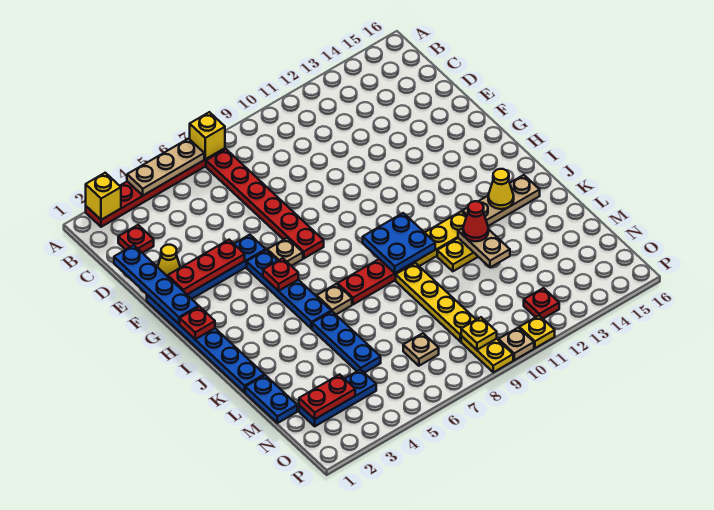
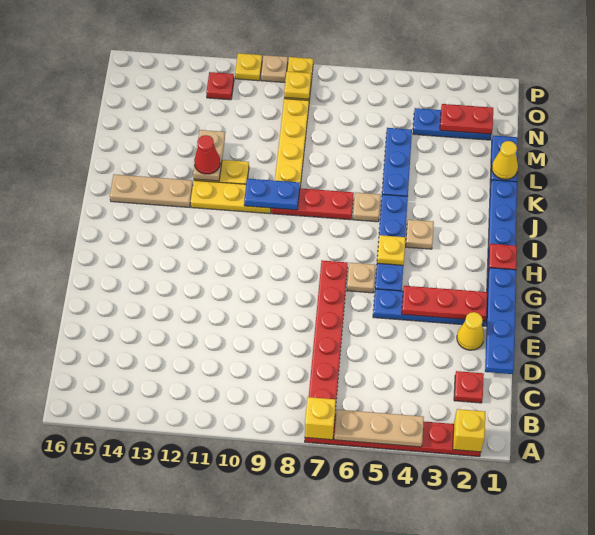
red plate H5 level 2 -> yellow plate H5 level 2
blue plate I9:J10 level 2 -> blue plate J9:J10 level 2
yellow cone J14 level 2 -> yellow cone L1 level 2
tan plate N7 level 1 -> tan plate I4 level 1

